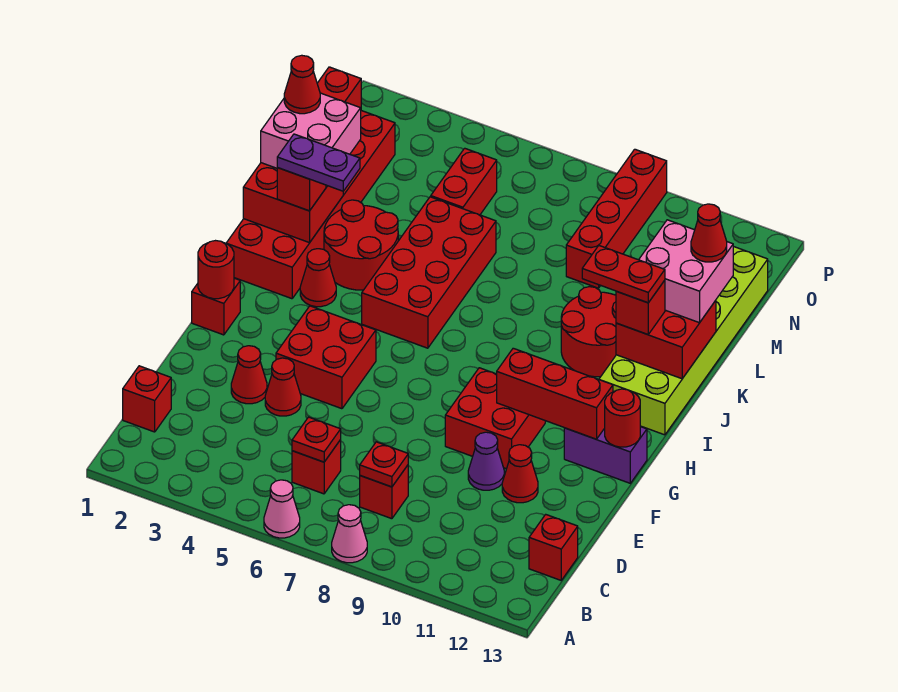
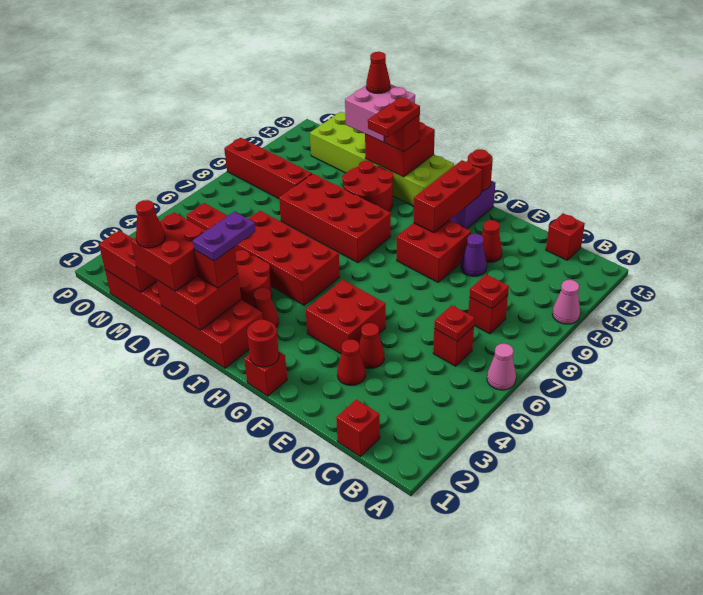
pink cone A8 level 1 -> pink cone A10 level 1
none -> red brick I8:L9 level 1
pink brick K1:L2 level 3 -> red brick K1:L2 level 3

